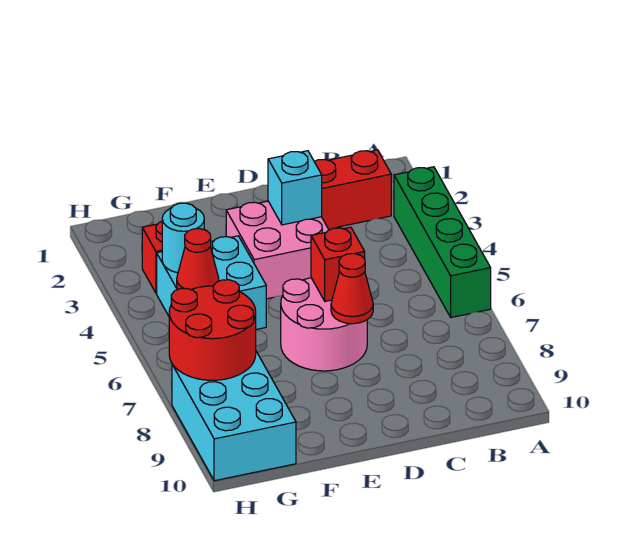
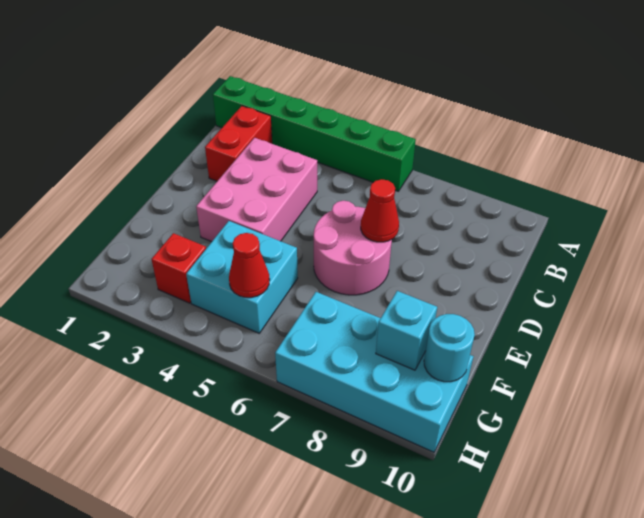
green brick A3:A6 level 1 -> green brick A1:A6 level 1
pink brick D3:E4 level 1 -> pink brick C3:E4 level 1
cyan brick D3 level 2 -> cyan brick G9 level 2
red brick D6 level 2 -> none
cyan round brick G4 level 2 -> cyan round brick G10 level 2
red round brick G7:H8 level 2 -> none
cyan brick G8:H10 level 1 -> cyan brick G7:H10 level 1

